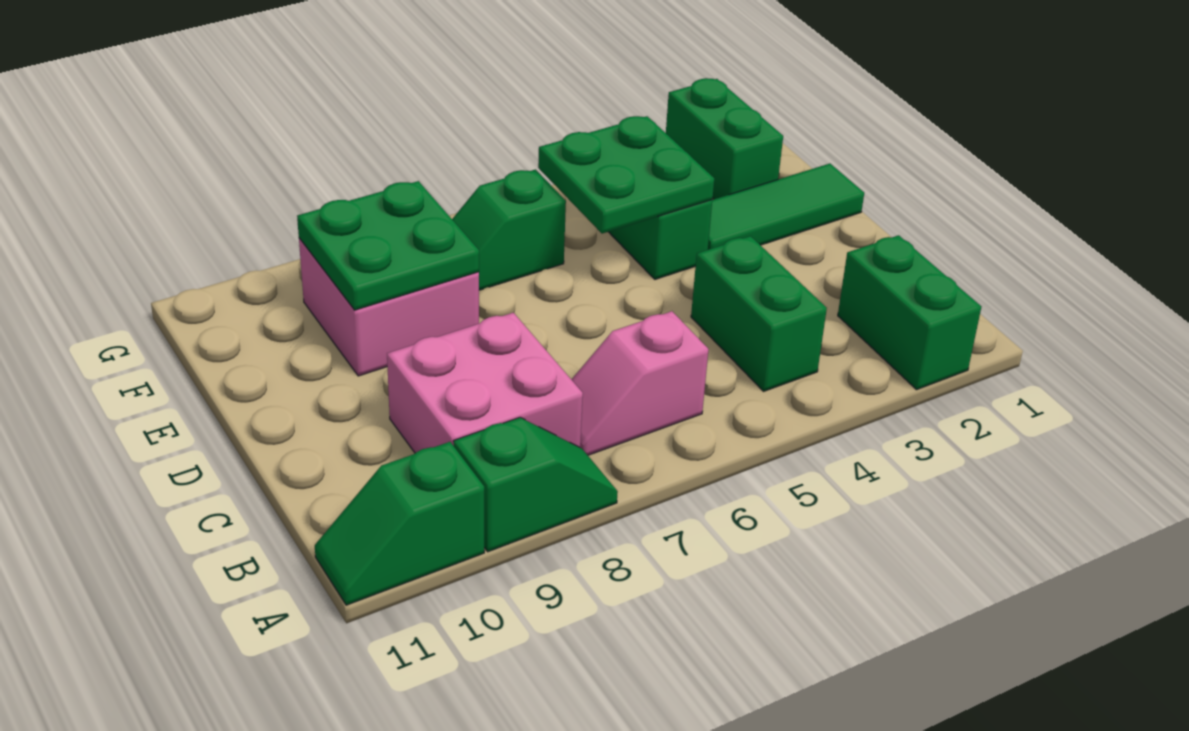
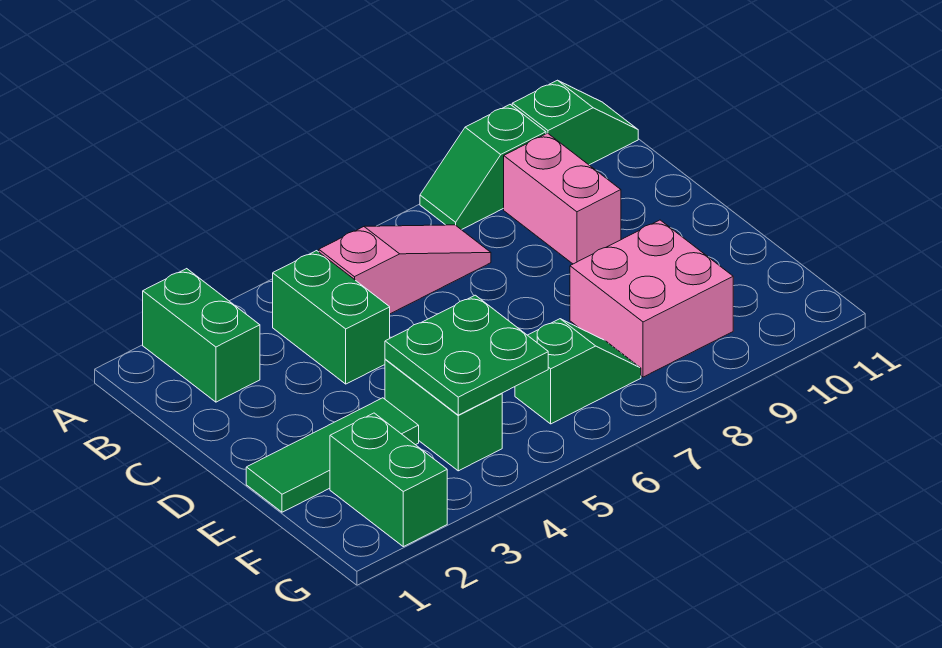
pink slope B6:B7 level 1 top 6 -> pink slope B5:B7 level 1 top 5
pink brick B8:C9 level 1 -> pink brick B9:C9 level 1
green plate E8:F9 level 2 -> none

